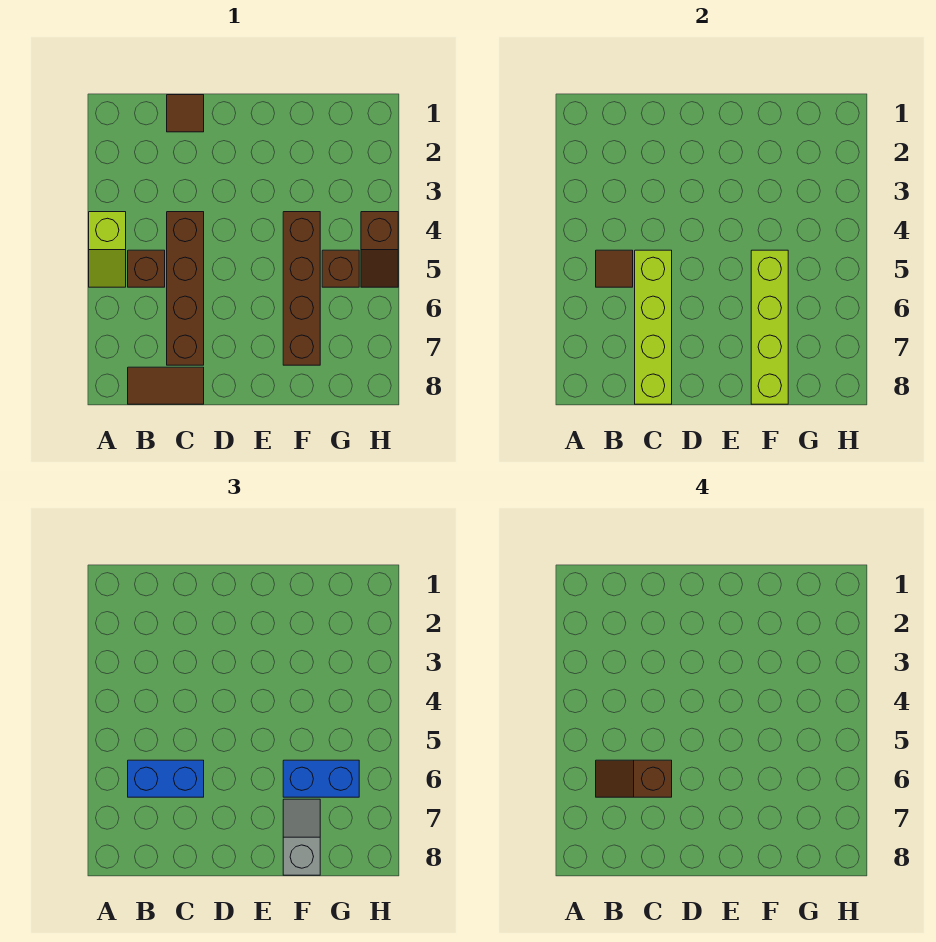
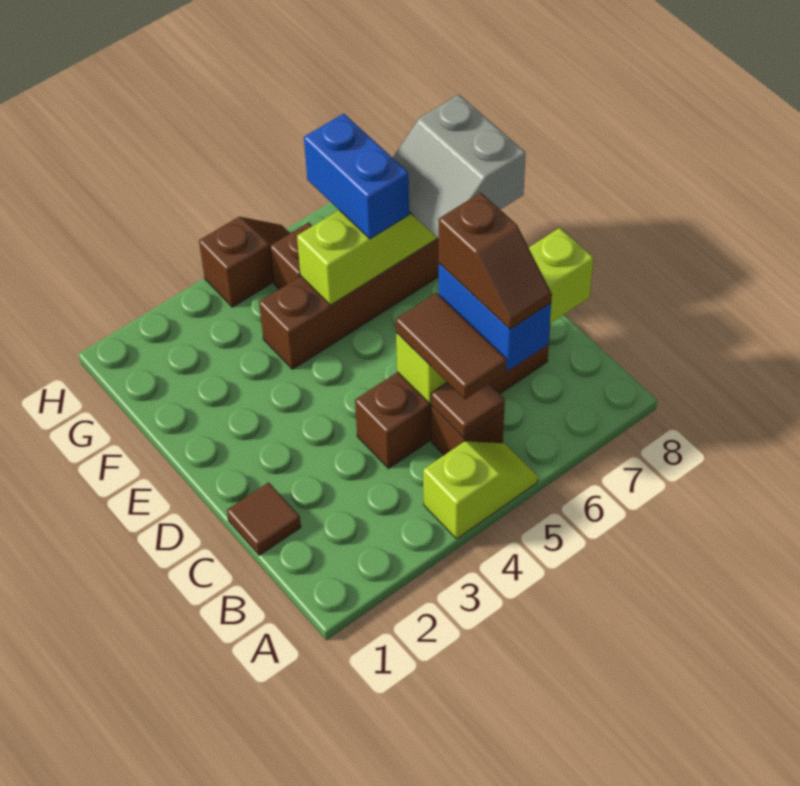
brown tile B8:C8 level 1 -> brown tile B5:C5 level 3
grey slope F7:F8 level 3 top 8 -> grey slope E7:F8 level 3 top 8

